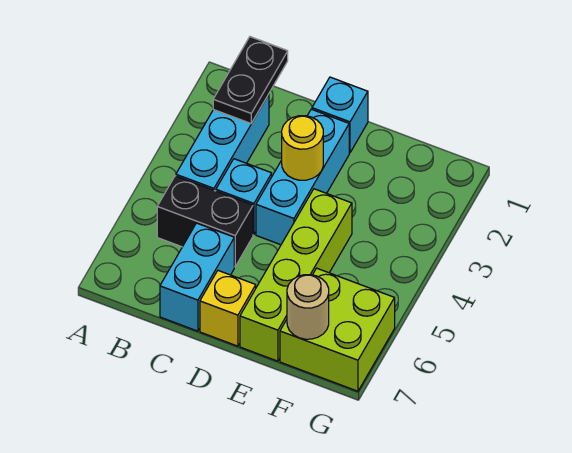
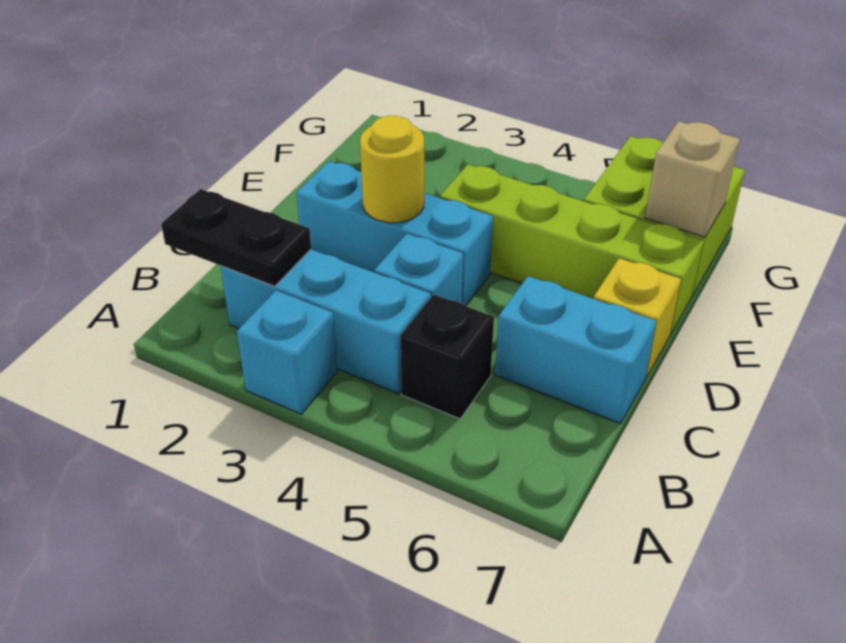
black brick B5:C5 level 1 -> black brick B5 level 1
cyan brick D1 level 1 -> cyan brick A3 level 1
tan round brick F7 level 2 -> tan brick F7 level 2

